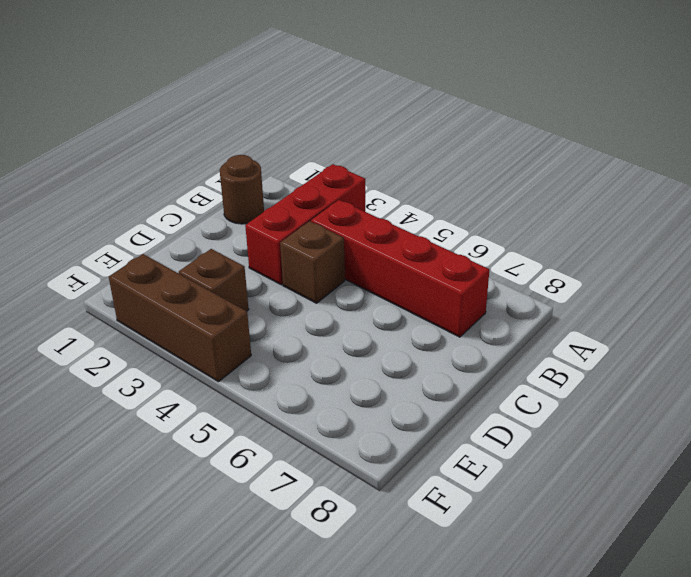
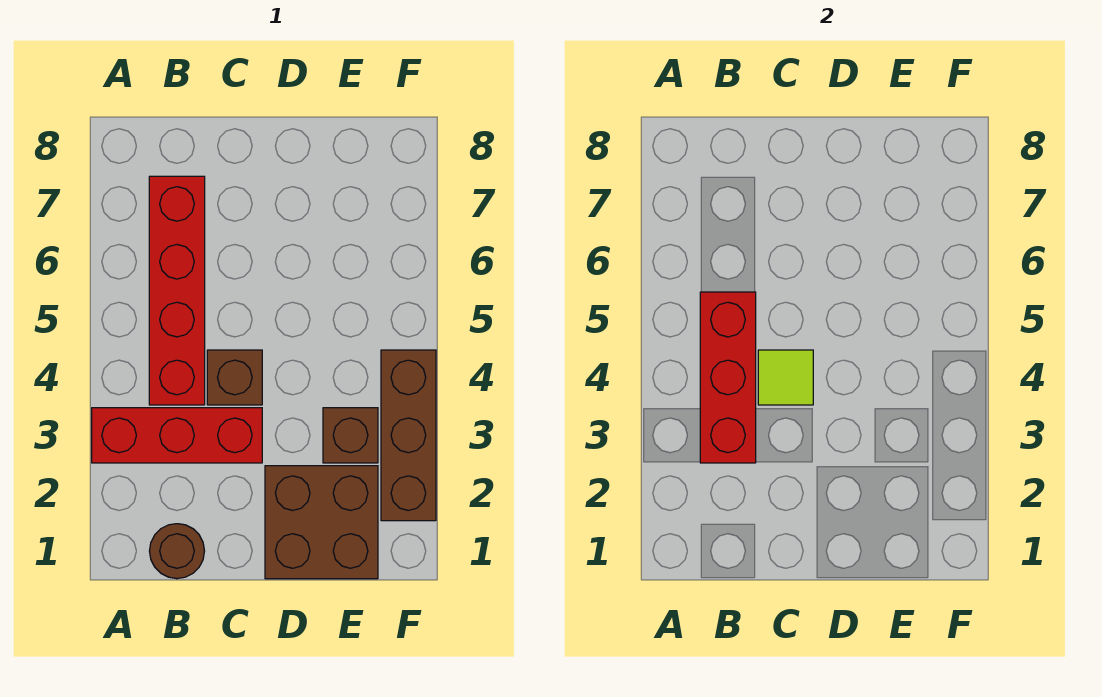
none -> red brick B3:B5 level 2
none -> lime tile C4 level 2
none -> brown brick D1:E2 level 1

